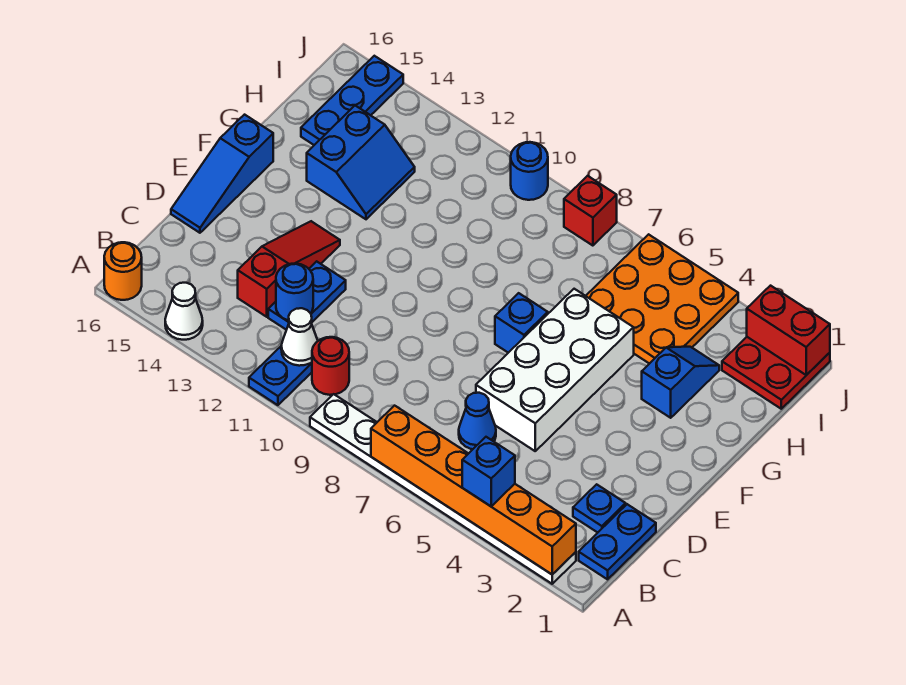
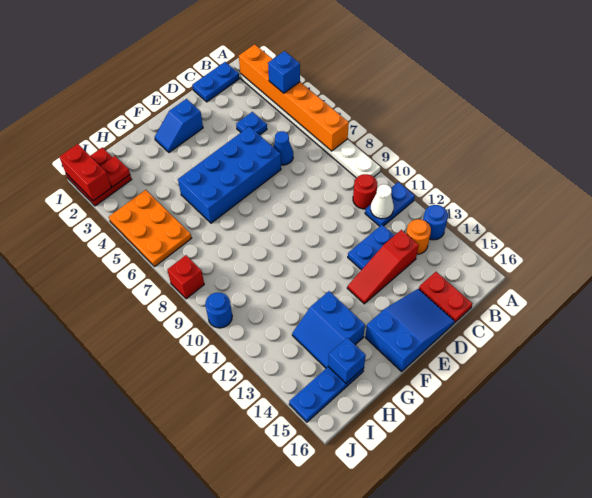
white cone A14 level 1 -> none
orange round brick A16 level 1 -> orange round brick B13 level 1
blue plate C2 level 1 -> blue plate C4 level 1
blue round brick C12 level 2 -> blue round brick A13 level 1
none -> red plate C15:C16 level 1
white brick D5:G6 level 1 -> blue brick D5:G6 level 1
blue slope D16:F16 level 1 top F -> blue slope D15:F16 level 1 top F
blue brick F7 level 1 -> blue brick H15 level 2
blue slope G3:H3 level 1 top G -> blue slope E2:F2 level 1 top E
blue slope G13:H14 level 1 top 14 -> blue slope G13:H14 level 1 top G
orange plate H4:J6 level 1 -> orange plate I4:J6 level 1
none -> red plate I2 level 2

